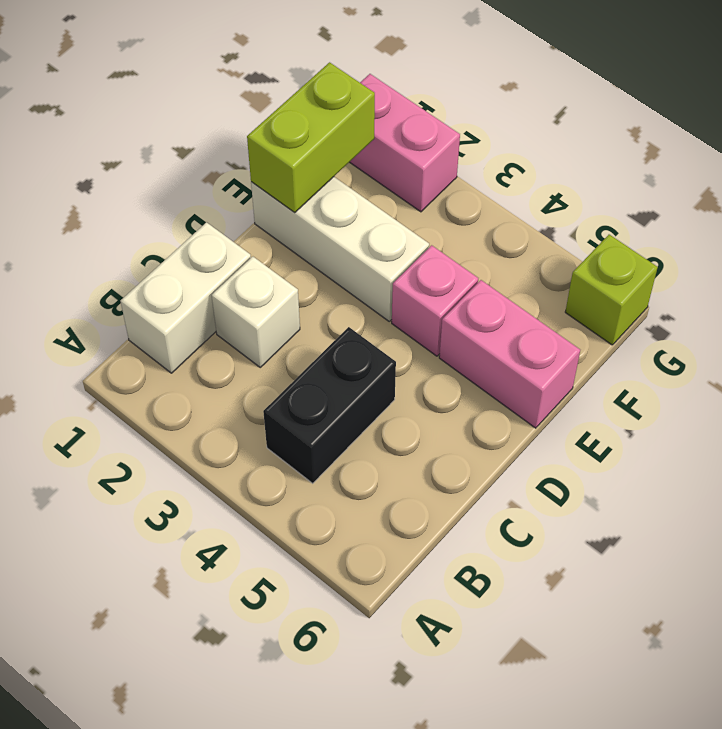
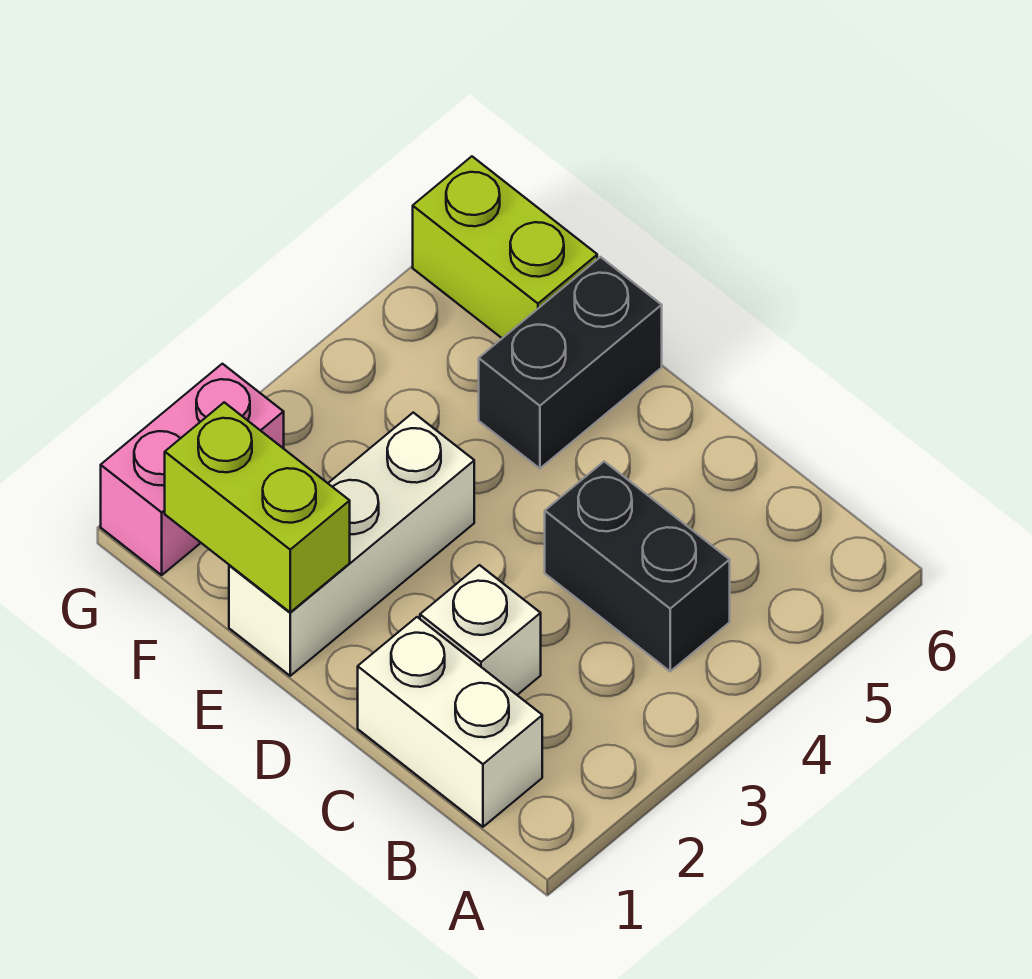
pink brick E4 level 1 -> none
pink brick E5:E6 level 1 -> black brick E5:E6 level 1
lime brick G6 level 1 -> lime brick F6:G6 level 1

